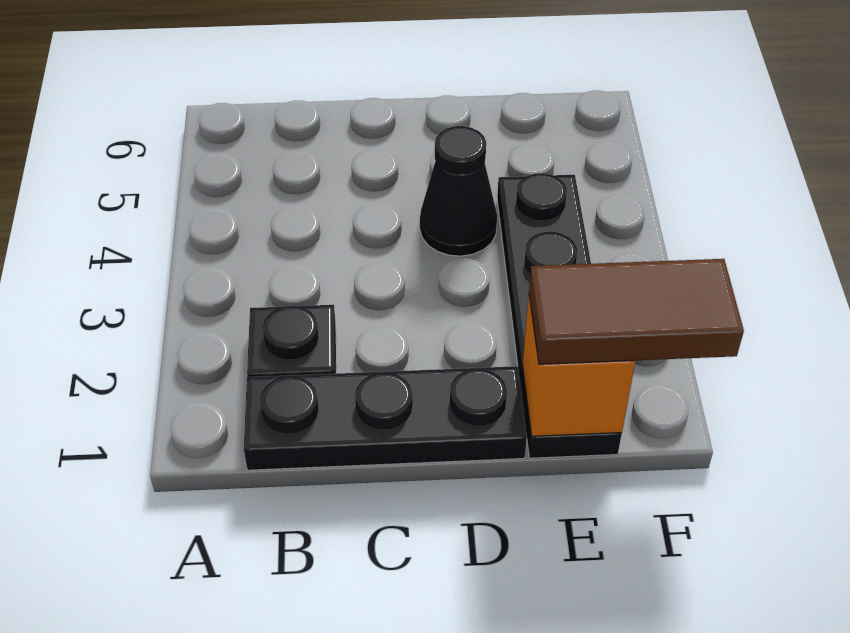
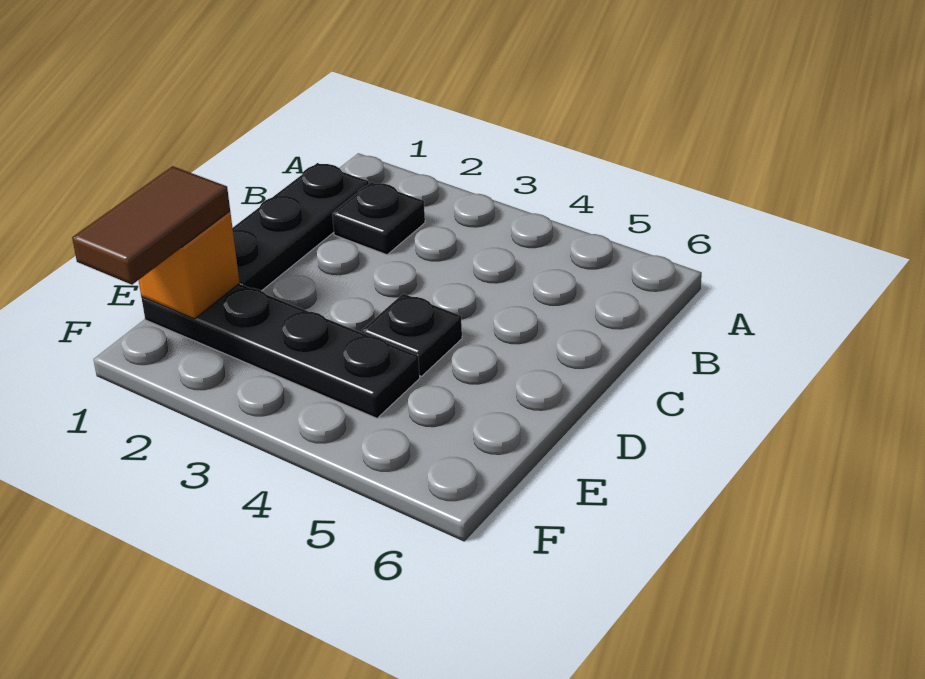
black cone D4 level 1 -> black plate D4 level 1

